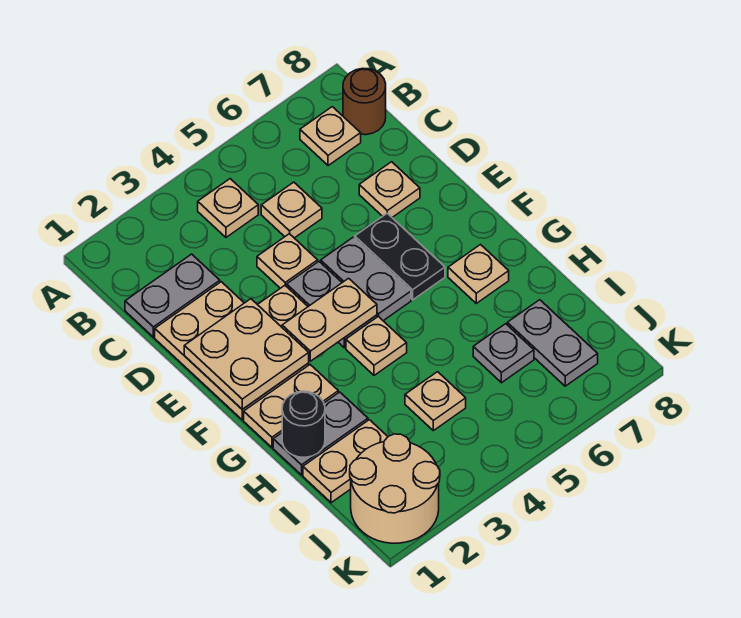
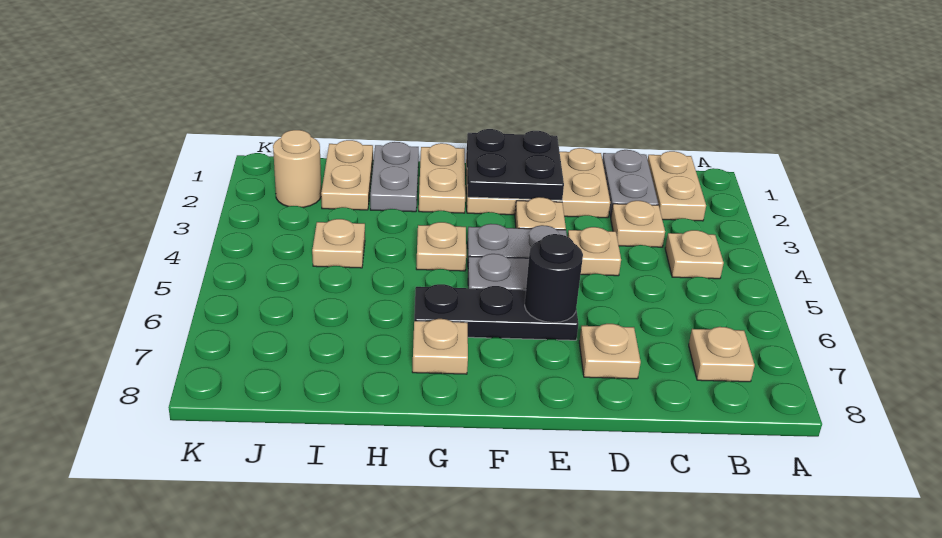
brown round brick B8 level 1 -> none
tan plate C5 level 1 -> tan plate C3 level 1
tan plate E1:F2 level 2 -> black plate E1:F2 level 2
black plate E6:F6 level 1 -> black plate E6:G6 level 1
tan plate F3:F4 level 2 -> tan plate B1:B2 level 1
black round brick H1 level 2 -> black round brick E6 level 2
grey plate I6 level 1 -> none
grey plate I7:J7 level 1 -> none
tan round brick J1:K2 level 1 -> tan round brick J2 level 1

